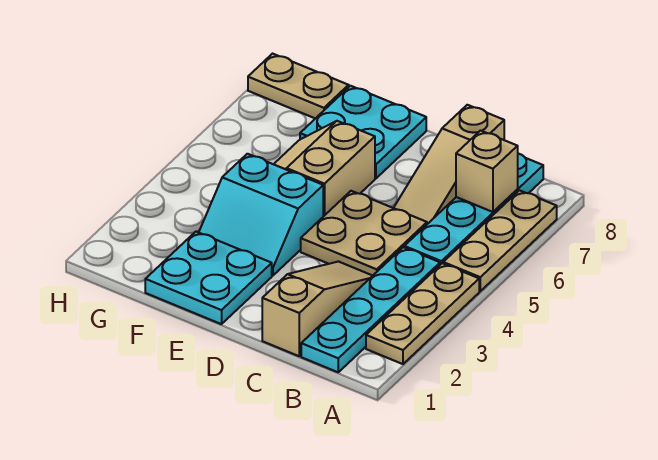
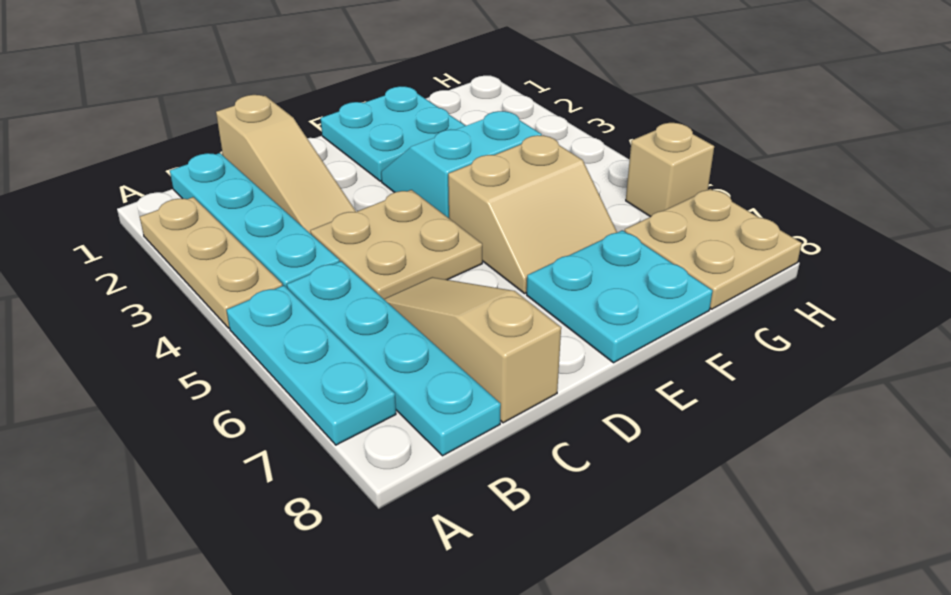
tan plate A5:A7 level 1 -> cyan plate A5:A7 level 1
tan brick B7 level 2 -> tan brick H6 level 1
tan slope E5:F6 level 1 top E -> tan slope E5:F6 level 1 top 5
tan plate G8:H8 level 1 -> tan plate G7:H8 level 1

